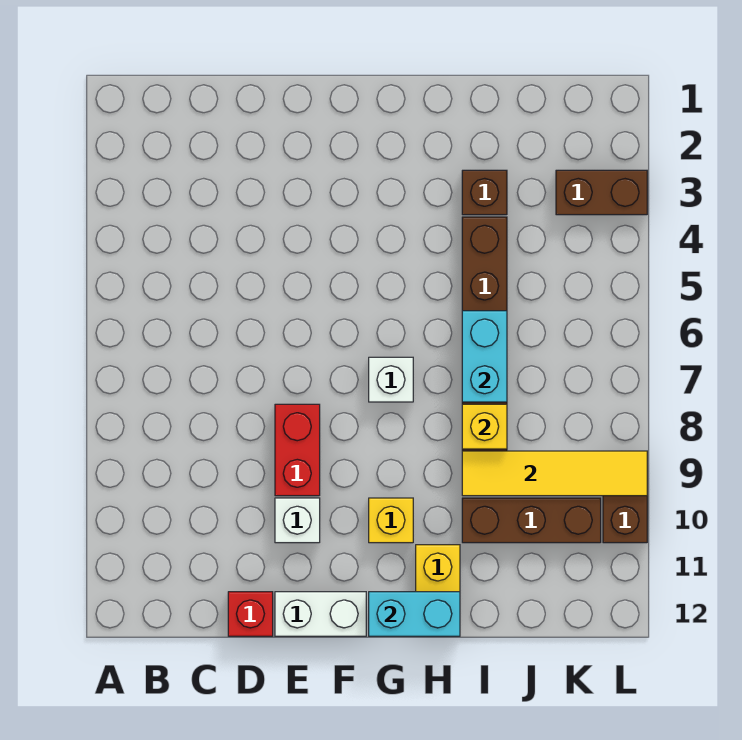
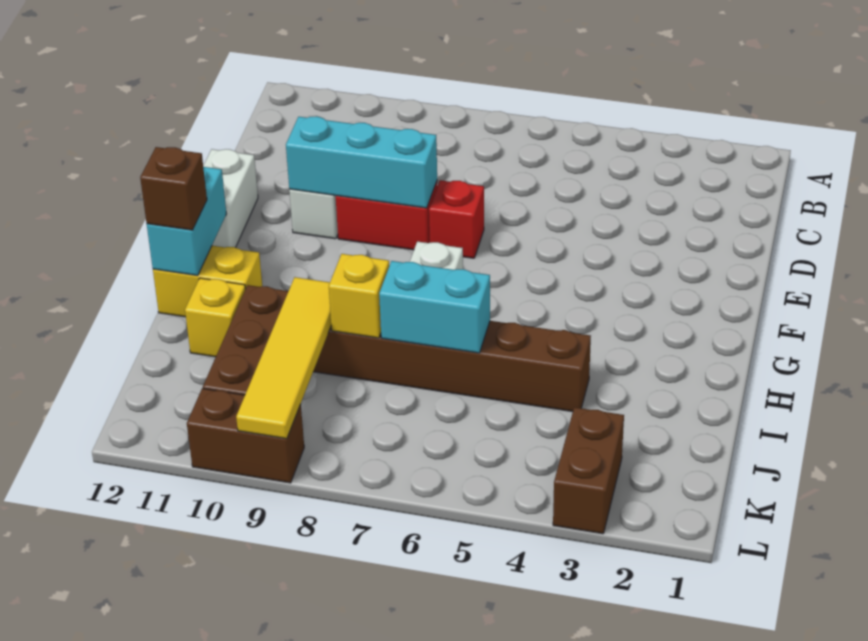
red brick D12 level 1 -> red brick E7 level 1
none -> cyan brick E8:E10 level 2
yellow brick G10 level 1 -> yellow brick I11 level 1
brown brick I3 level 1 -> brown brick H12 level 3

